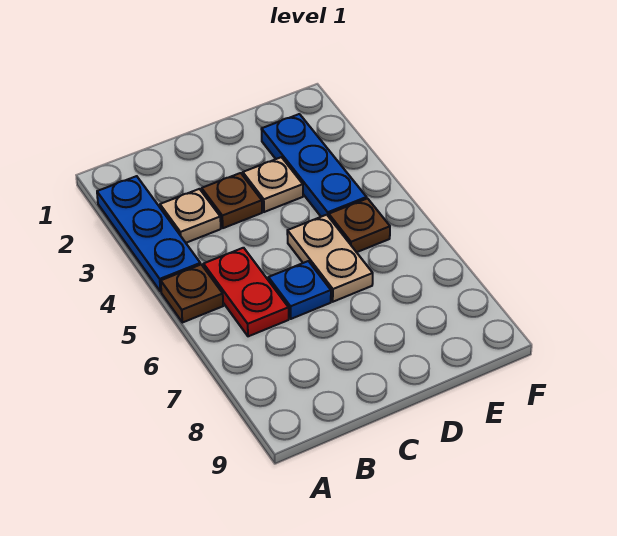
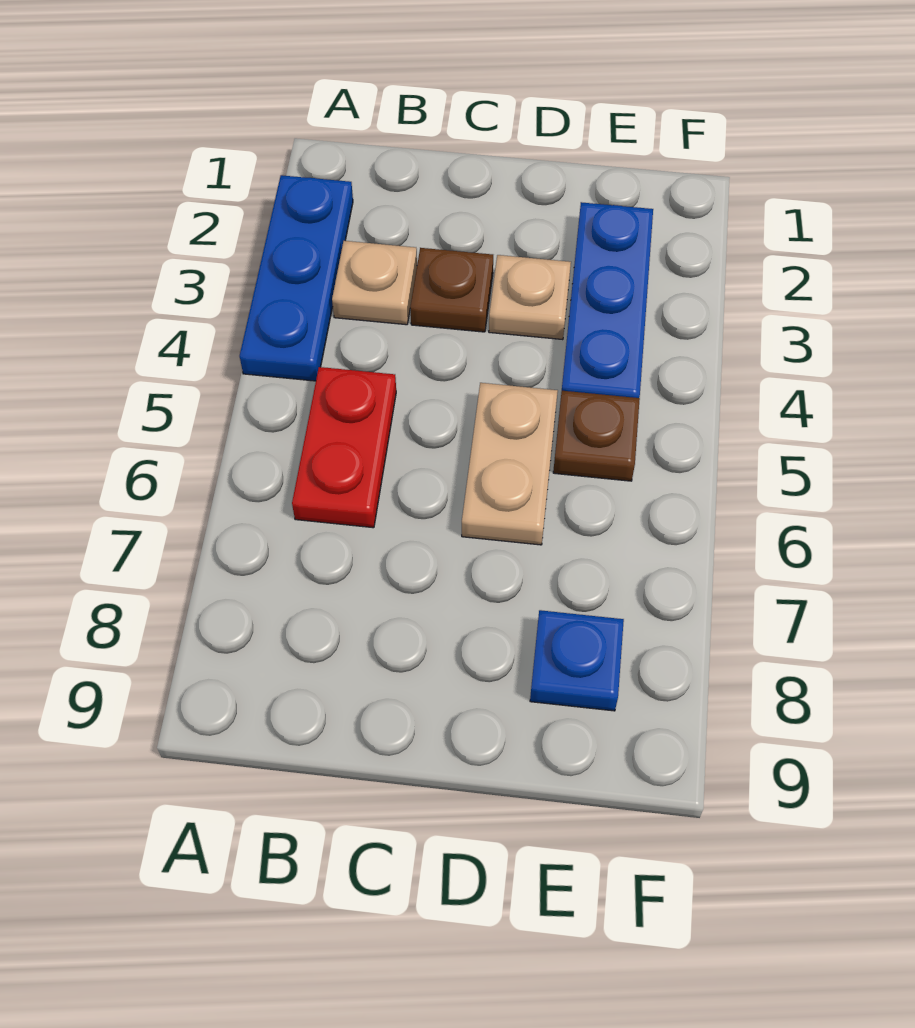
brown plate A5 level 1 -> none
blue plate C6 level 1 -> blue plate E8 level 1

